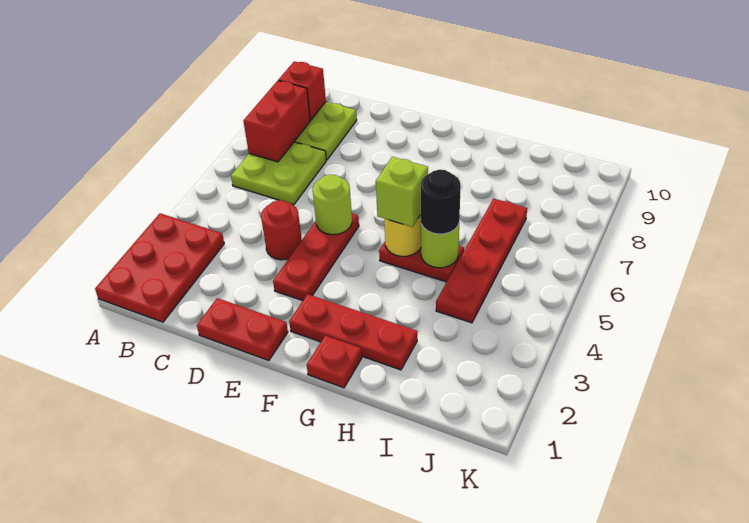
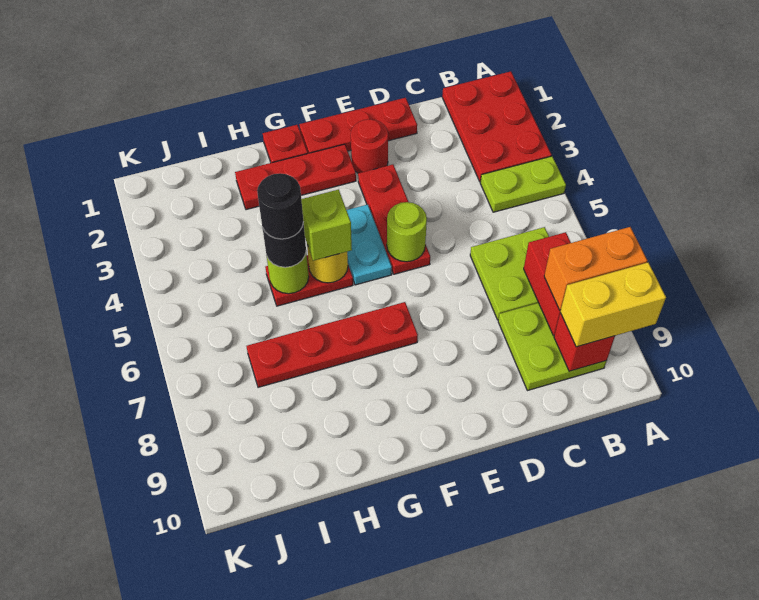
none -> lime plate A4:B4 level 1
none -> orange brick A8:B8 level 3
none -> yellow brick A9:B9 level 3
red plate D1:E1 level 1 -> red plate D1:F1 level 1
red round brick D4 level 1 -> red round brick E2 level 1
none -> cyan plate F4:F5 level 1
none -> black round brick H5 level 4
red plate I4:I7 level 1 -> red plate F7:I7 level 1

